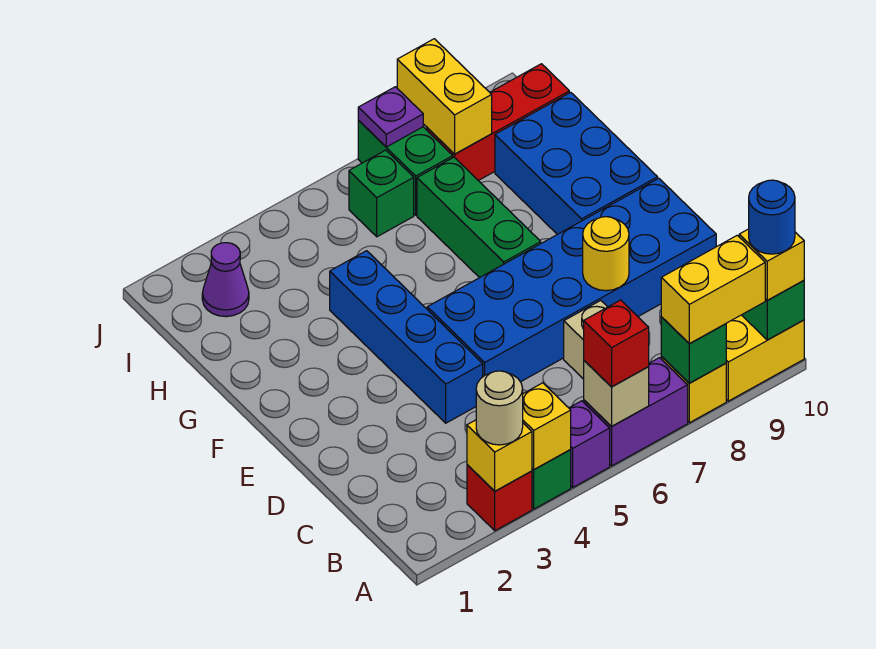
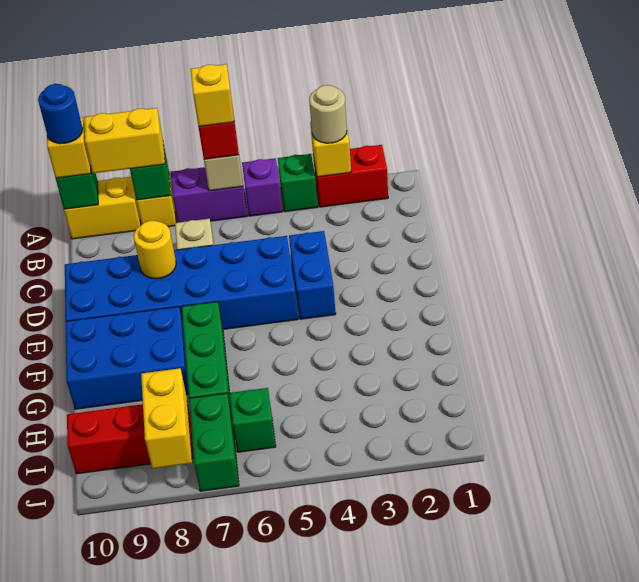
red brick A3 level 1 -> red brick A2:A3 level 1
yellow brick A4 level 2 -> yellow brick A6 level 4
blue brick D4:G4 level 1 -> blue brick D4:E4 level 1
blue brick F9:H10 level 1 -> blue brick F8:G10 level 1
purple cone I2 level 1 -> none
purple plate J7 level 2 -> none

